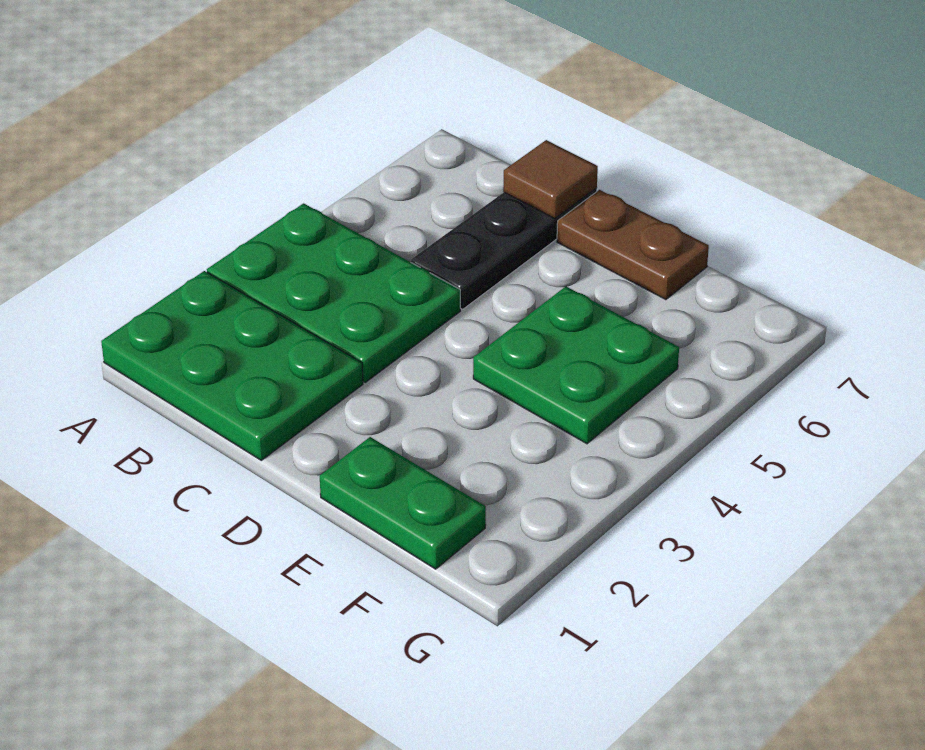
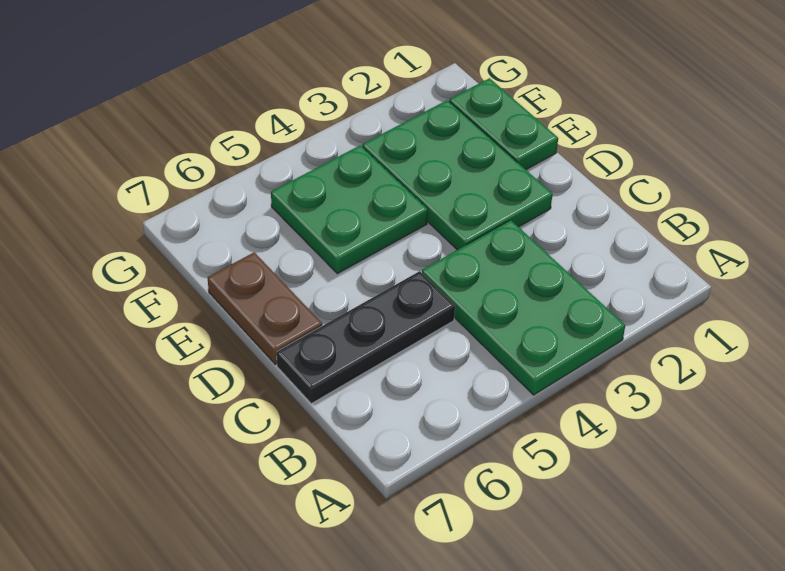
green plate A1:C2 level 1 -> green plate D2:F3 level 1
brown tile C7 level 2 -> none

